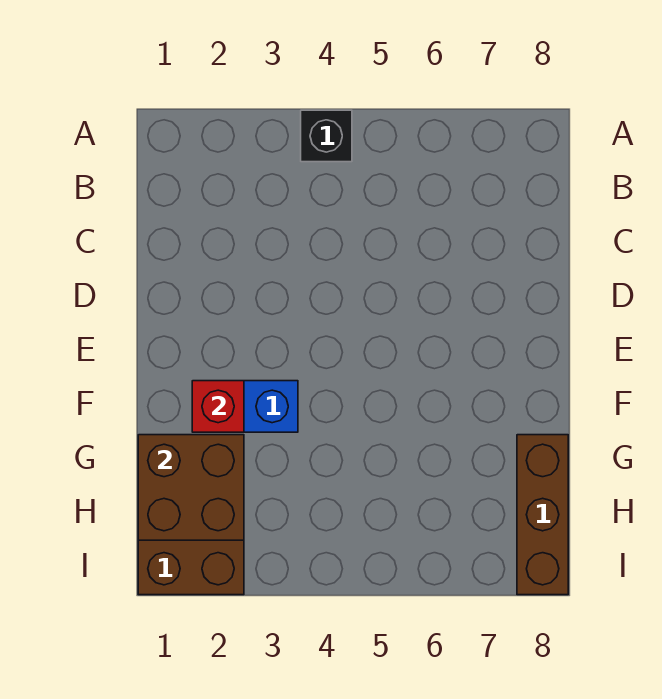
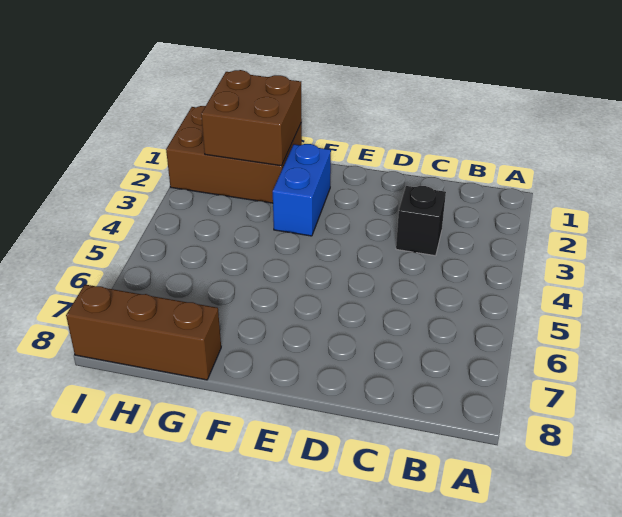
black brick A4 level 1 -> black brick C3 level 1
red brick F2 level 2 -> none

